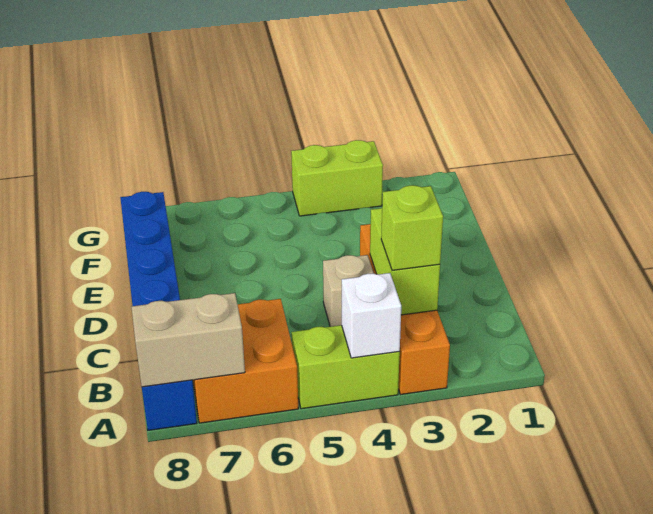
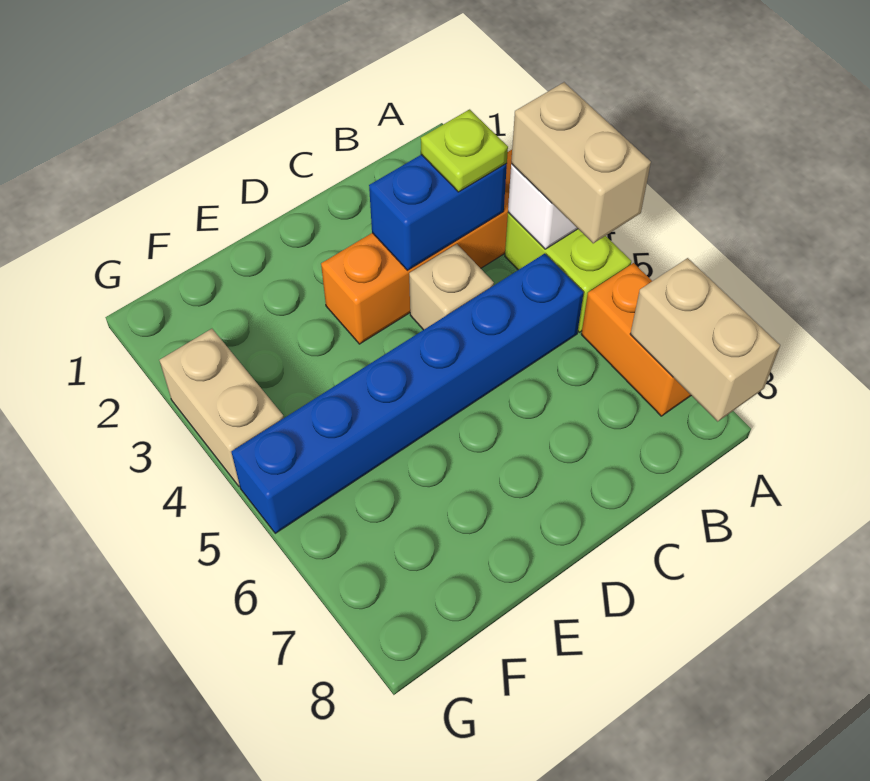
none -> tan brick A4:A5 level 3
orange brick A6:B7 level 1 -> orange brick A6:A7 level 1
blue brick A8:F8 level 1 -> blue brick B5:G5 level 1
lime brick B3:C3 level 2 -> blue brick B3:C3 level 2
lime brick B3 level 3 -> lime plate B3 level 3
lime brick G3:G4 level 1 -> tan brick G3:G4 level 1

